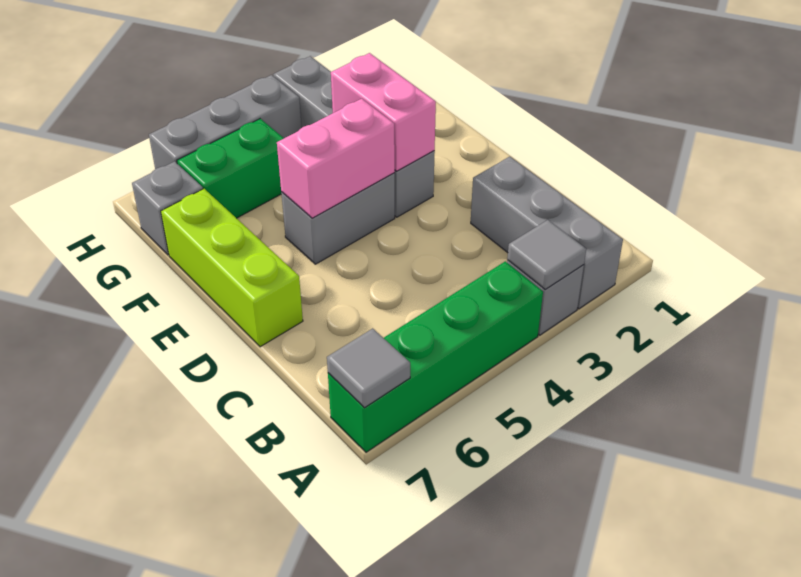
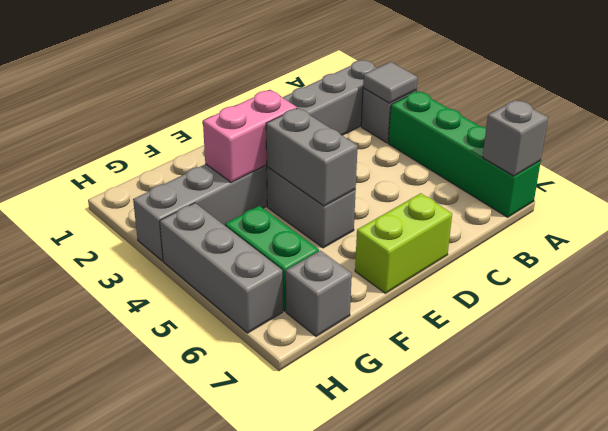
grey tile A7 level 2 -> grey brick A7 level 2
lime brick D7:F7 level 1 -> lime brick D7:E7 level 1
pink brick E4:E5 level 2 -> grey brick E4:E5 level 2

